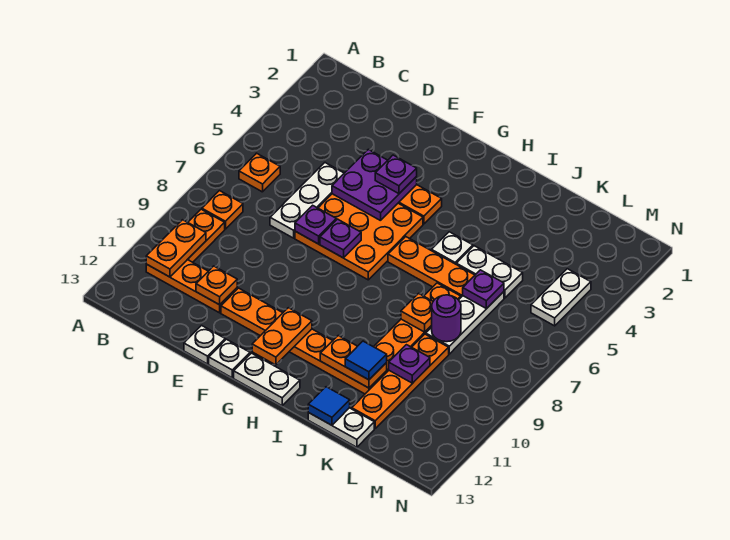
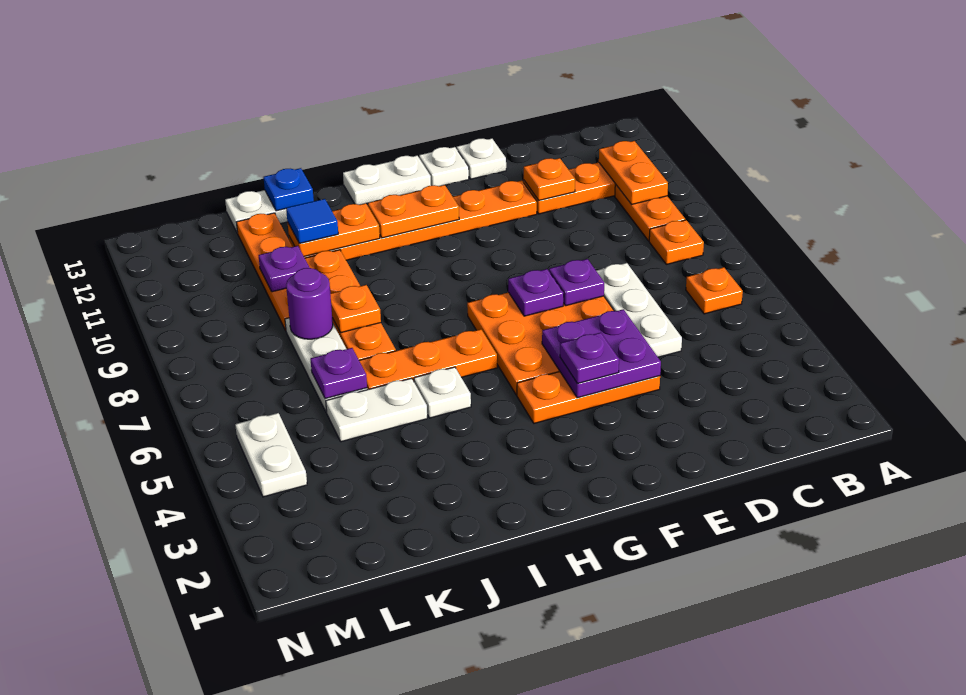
orange plate G11:G12 level 2 -> orange plate G11:H11 level 2
blue tile J13 level 2 -> blue plate J13 level 2

